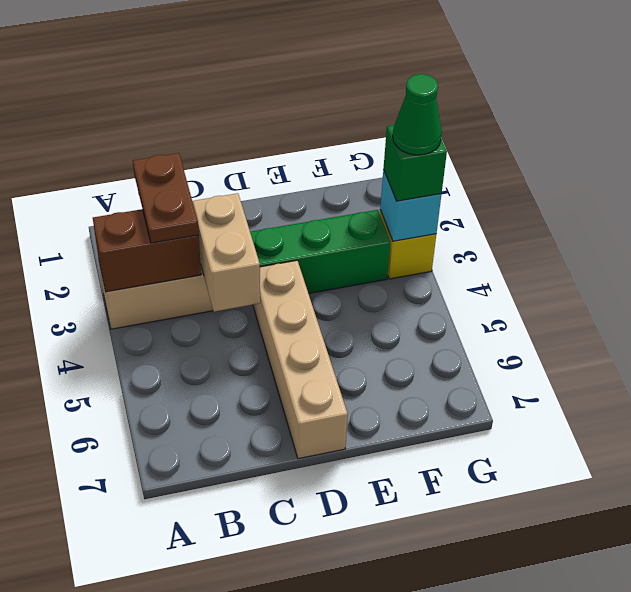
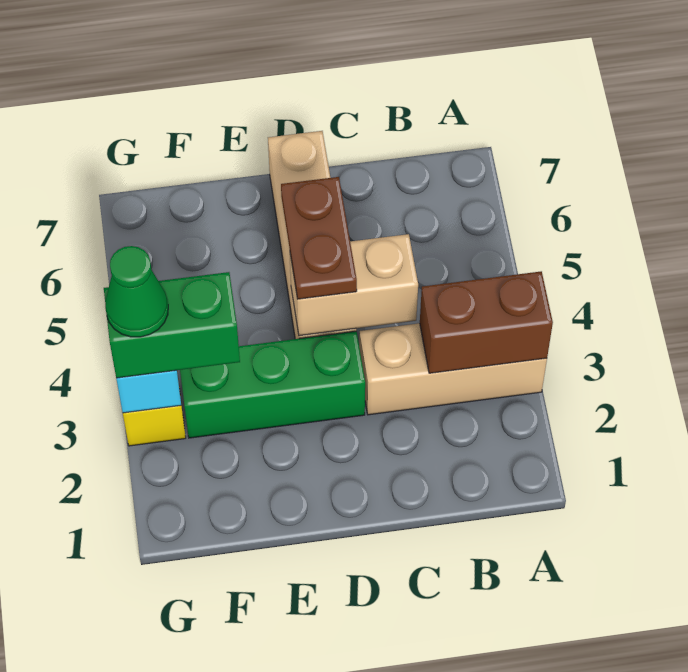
brown plate B2:B3 level 3 -> brown plate D4:D5 level 3
tan brick C3:C4 level 2 -> tan brick C4:D4 level 2
green brick G3 level 3 -> green brick F3:G3 level 3

